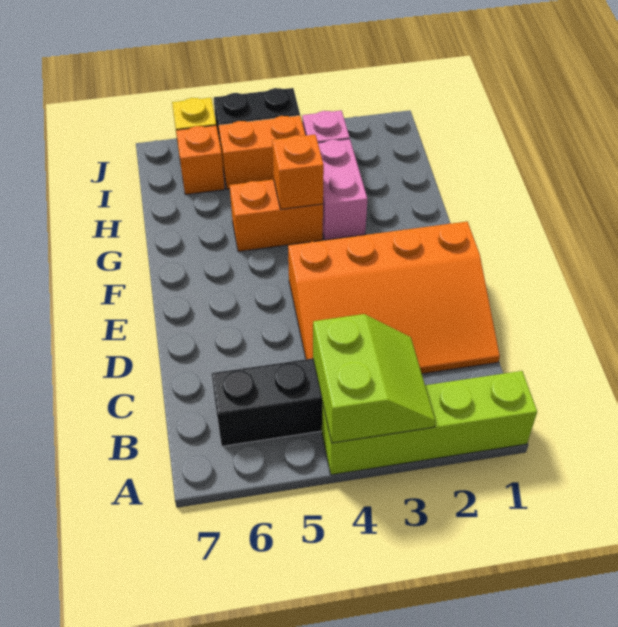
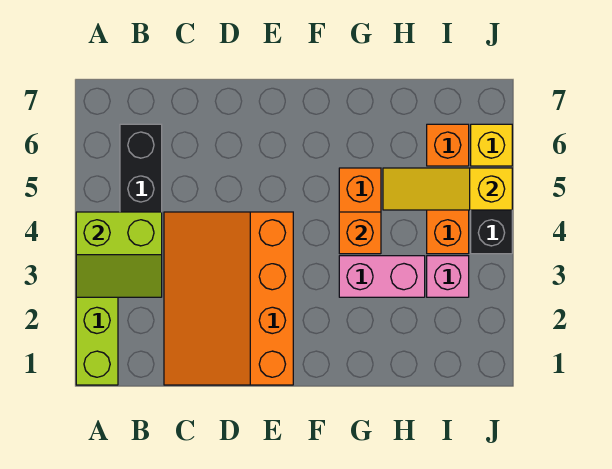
none -> yellow slope H5:J5 level 2 top J

